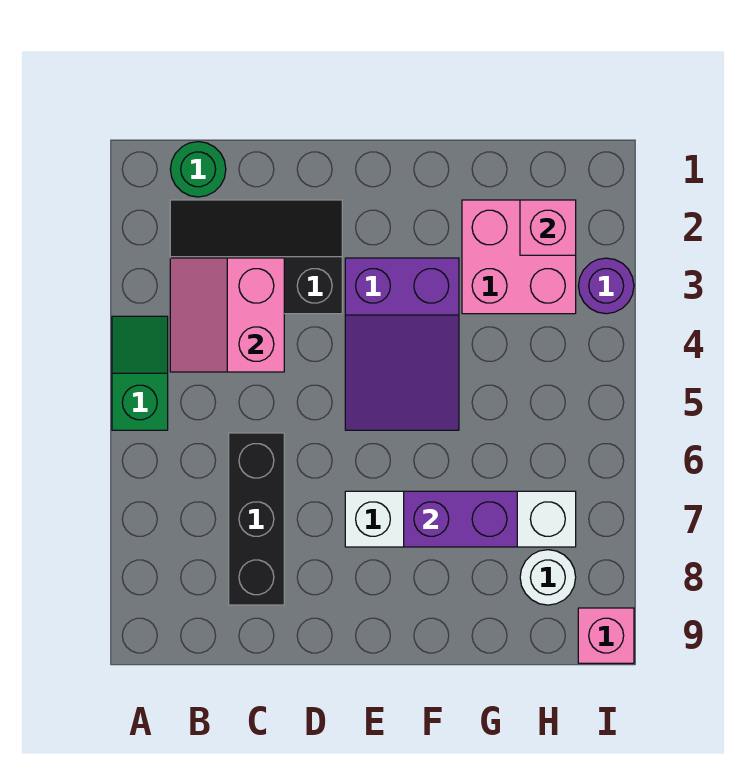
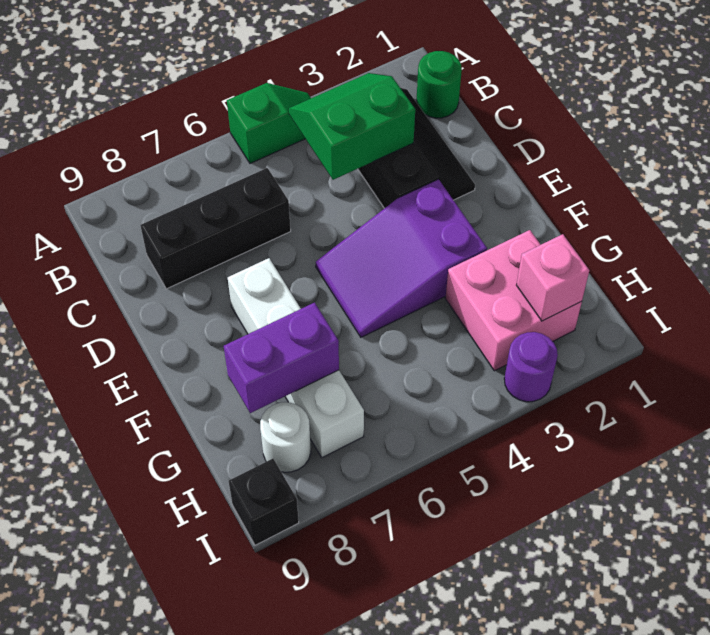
pink slope B3:C4 level 2 top C -> green slope B3:C4 level 2 top C
purple brick F7:G7 level 2 -> purple brick G7:G8 level 2
pink brick I9 level 1 -> black brick I9 level 1

